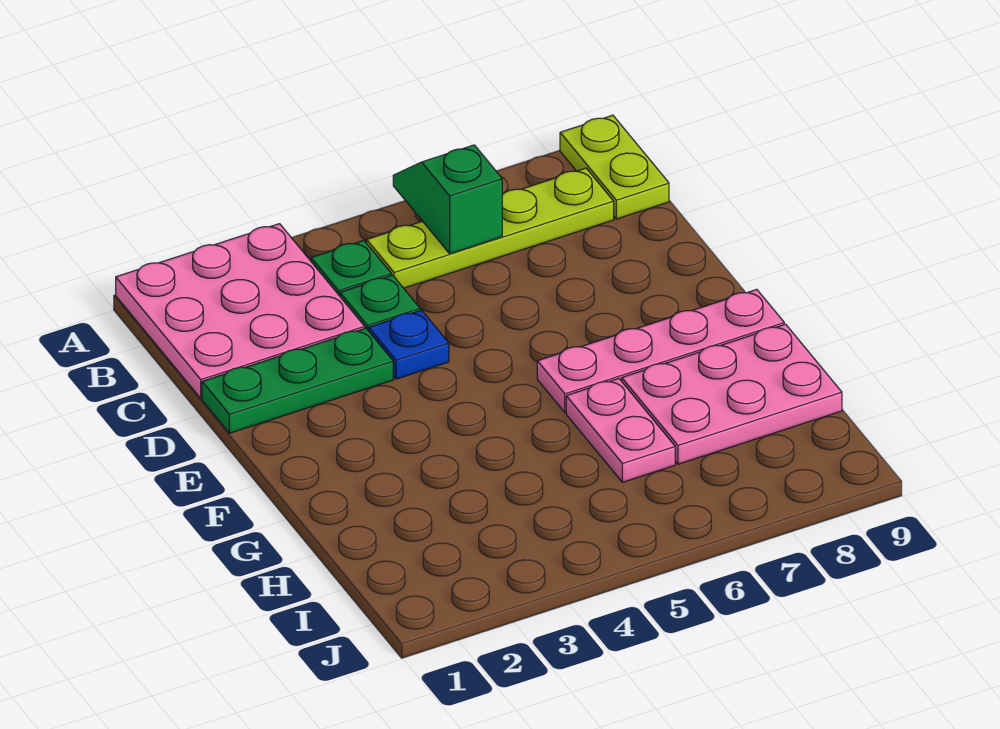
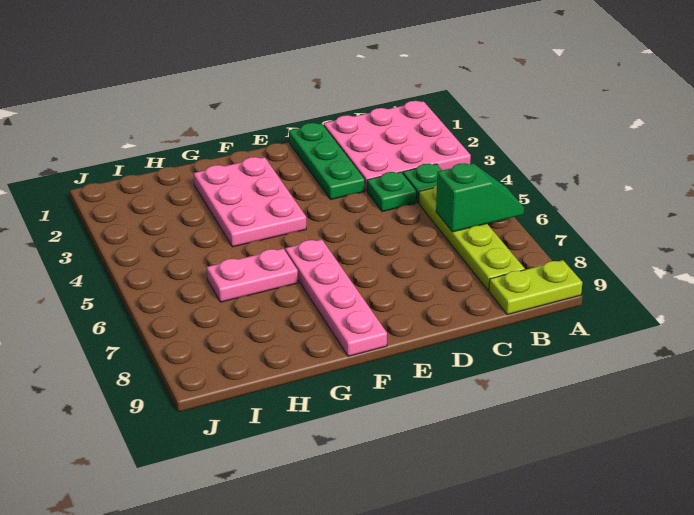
blue plate D4 level 1 -> none
pink plate G7:H9 level 1 -> pink plate F2:G4 level 1

